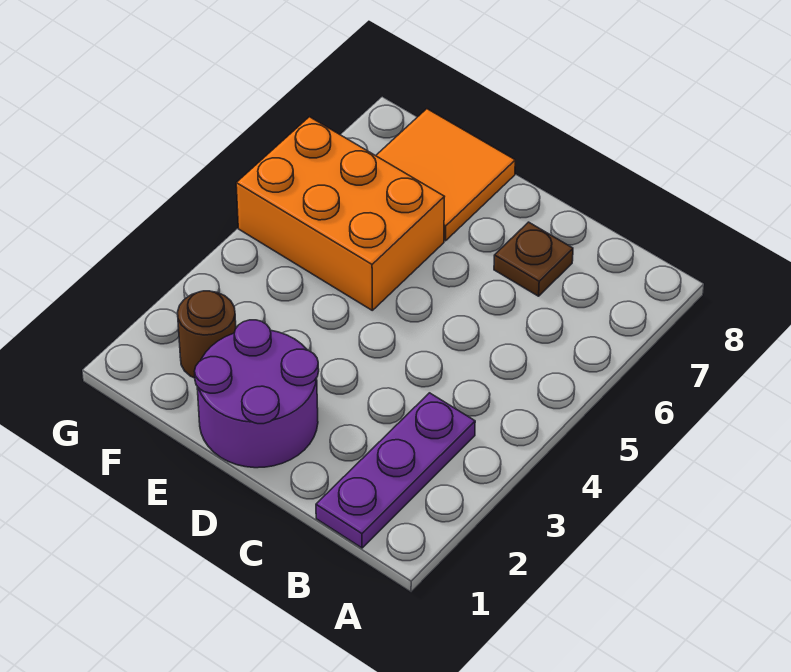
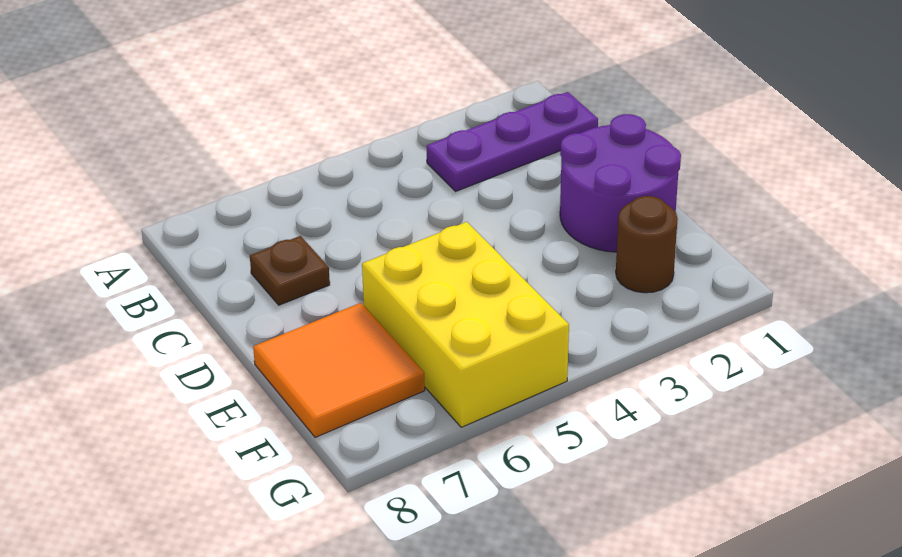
orange brick E5:G6 level 1 -> yellow brick E5:G6 level 1

